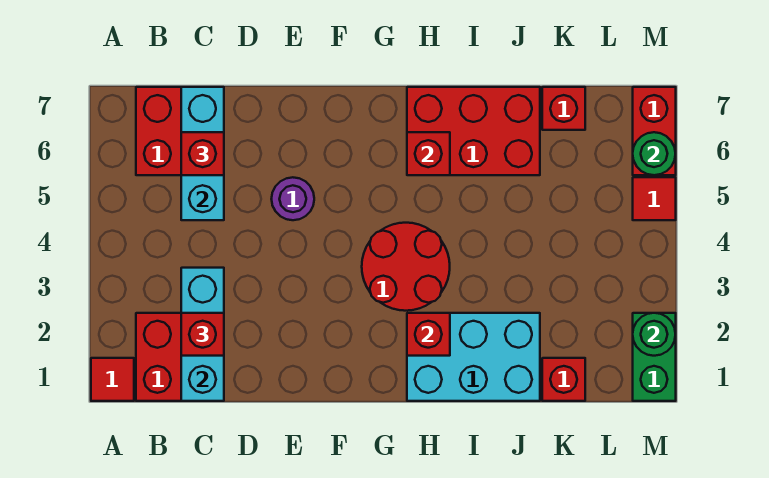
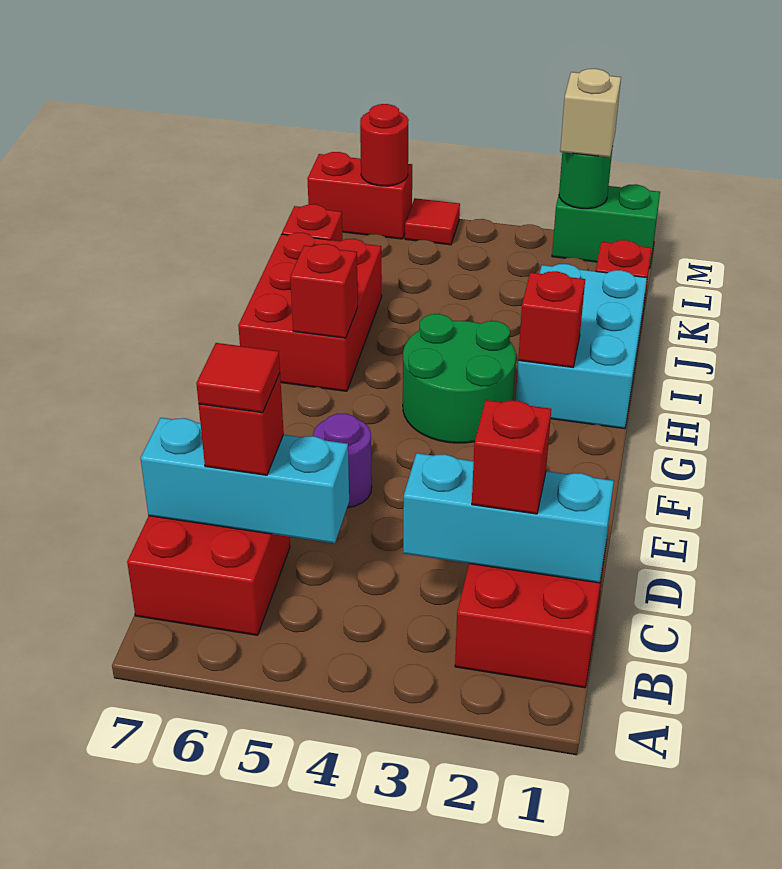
red tile A1 level 1 -> red tile C6 level 4
red round brick G3:H4 level 1 -> green round brick G3:H4 level 1
none -> tan brick M2 level 3
green round brick M6 level 2 -> red round brick M6 level 2

